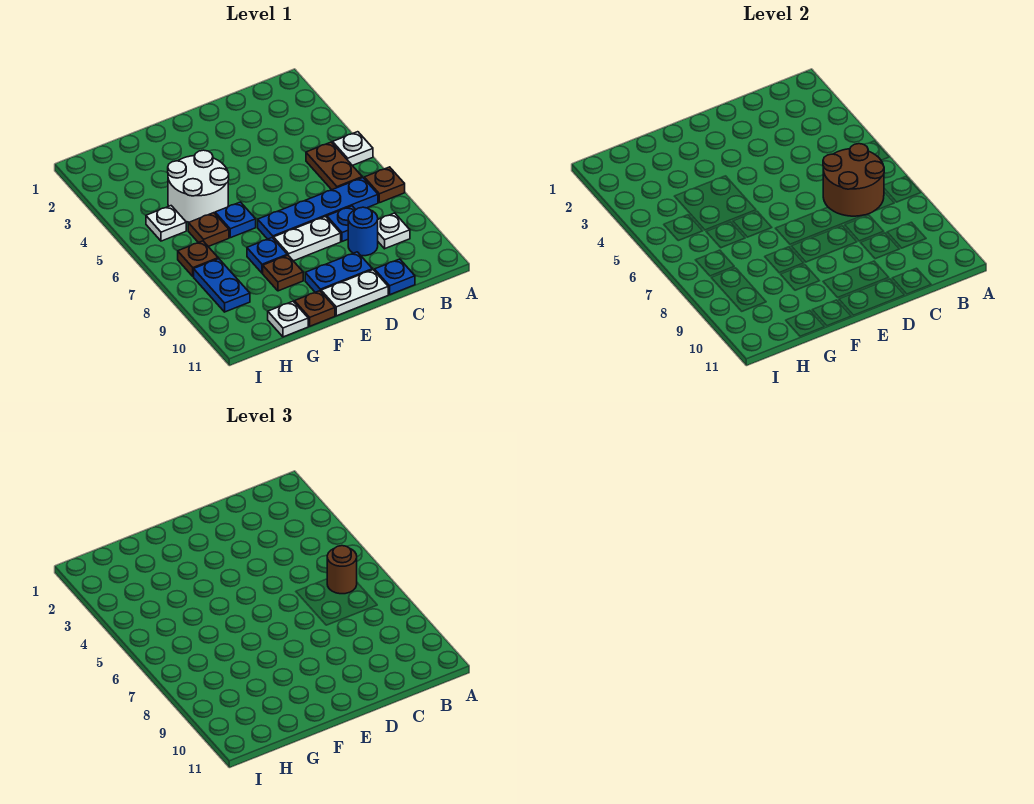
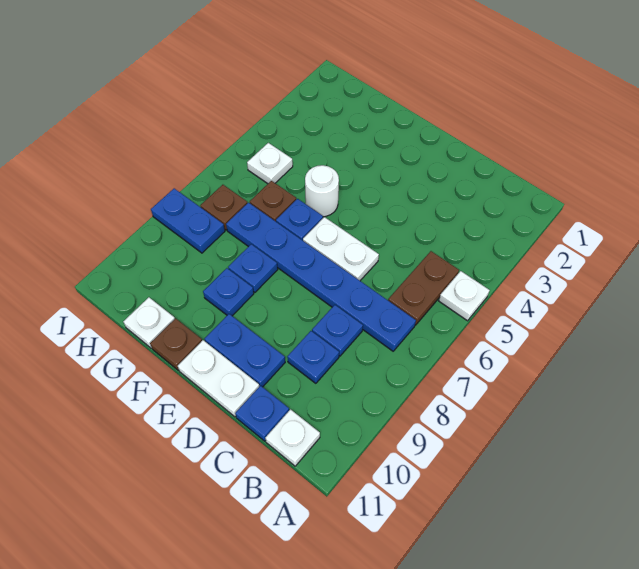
brown plate A7 level 1 -> none
brown round brick B6:C7 level 2 -> none
brown round brick B6 level 3 -> none
blue plate B7:E7 level 1 -> blue plate B7:G7 level 1
white plate B9 level 1 -> white plate B11 level 1
blue round brick C9 level 1 -> blue plate C9 level 1
white plate D8:E8 level 1 -> white plate D6:E6 level 1
white round brick F4:G5 level 1 -> white round brick F5 level 1
brown plate F9 level 1 -> blue plate F9 level 1
blue plate H8:H9 level 1 -> blue plate H8:I8 level 1

